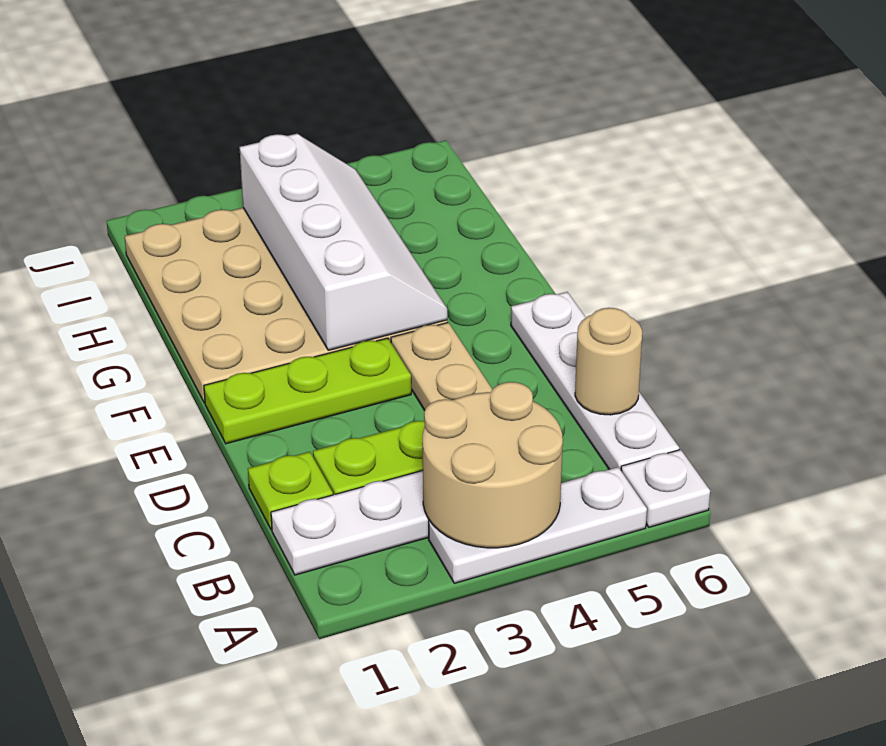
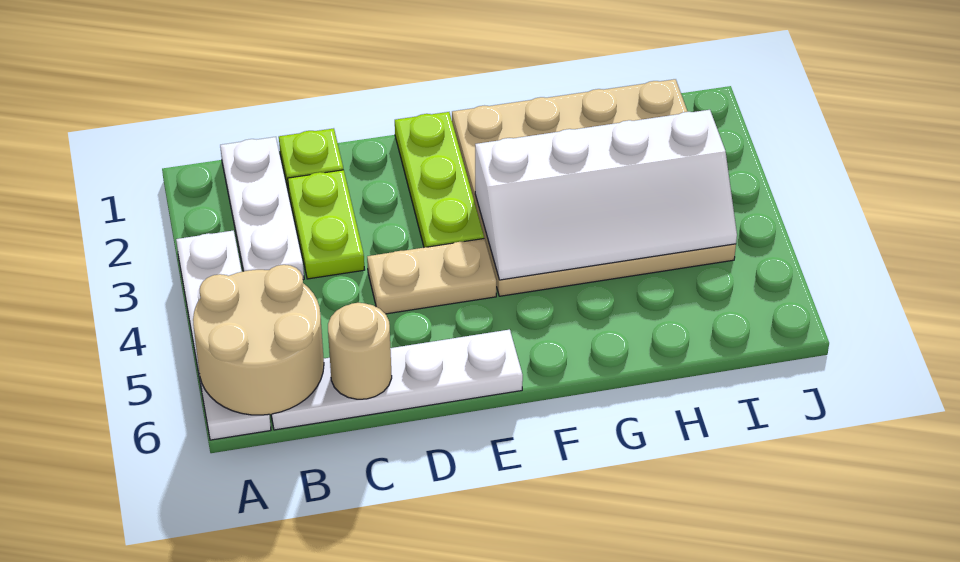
tan round brick A3:B4 level 2 -> tan round brick A5:B6 level 2

